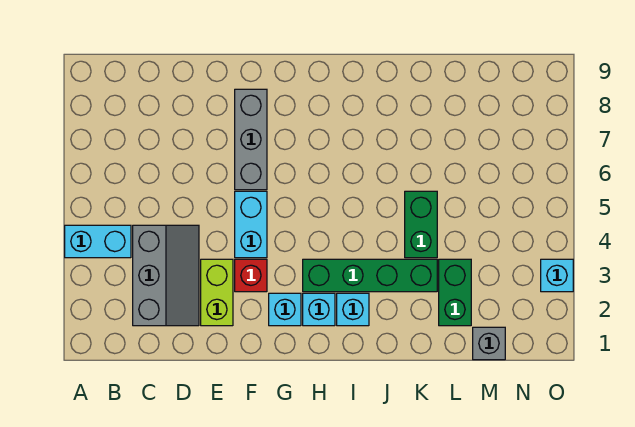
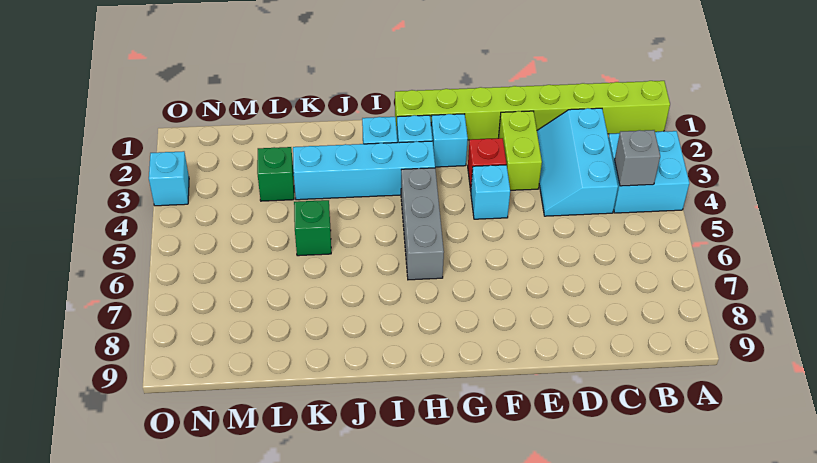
none -> lime brick A1:H1 level 1
cyan brick A4:B4 level 1 -> cyan brick A3:B4 level 1
grey slope C2:D4 level 1 top C -> cyan slope C2:D4 level 1 top C
cyan brick F4:F5 level 1 -> cyan brick F4 level 1
grey brick F6:F8 level 1 -> grey brick H4:H6 level 1
green brick H3:K3 level 1 -> cyan brick H3:K3 level 1
green brick K4:K5 level 1 -> green brick K5 level 1
green brick L2:L3 level 1 -> green brick L3 level 1
grey brick M1 level 1 -> grey brick B4 level 2

